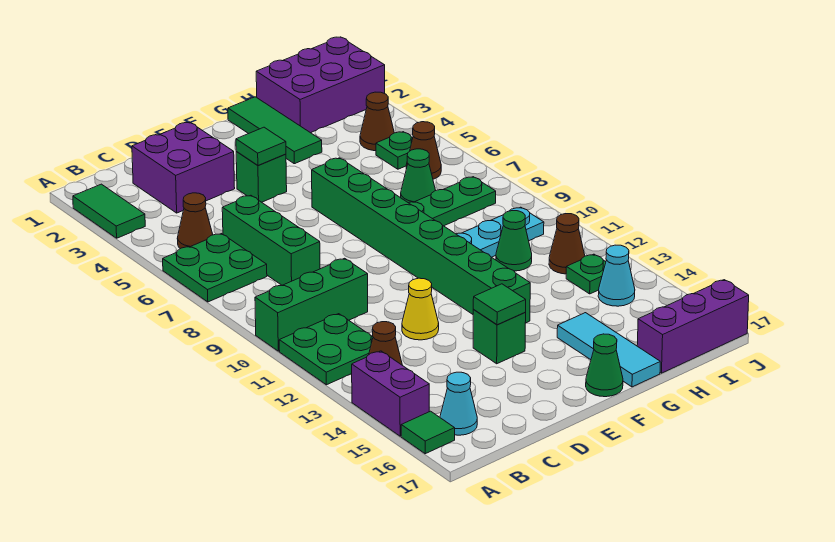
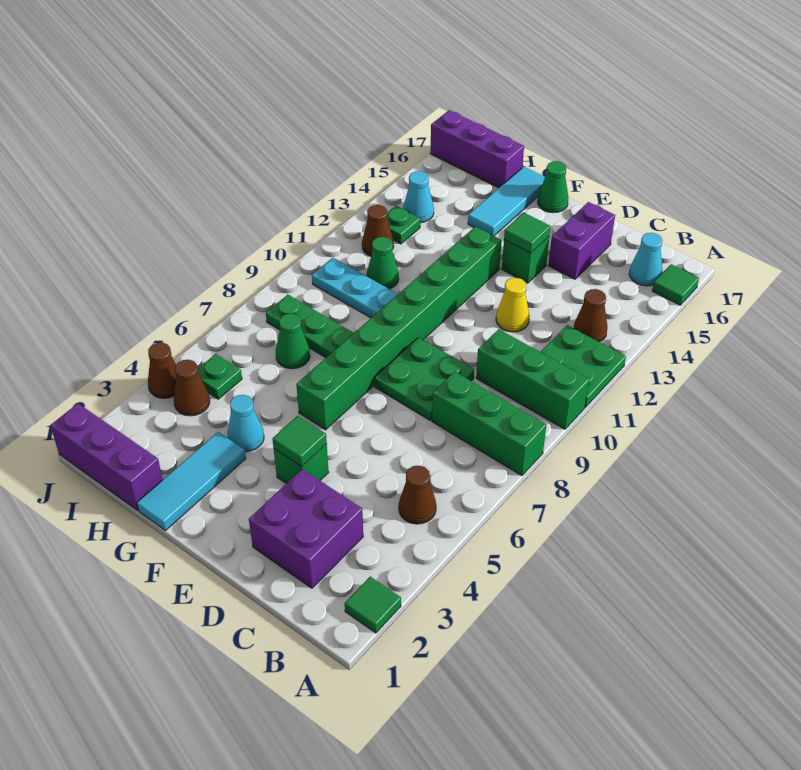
green tile A2:A3 level 1 -> green tile A2 level 1
green plate A6:B7 level 1 -> green plate D8:E9 level 1
purple brick A14:A15 level 1 -> purple brick D15:D16 level 1
green brick C6:C8 level 1 -> green brick A8:C8 level 1
green tile G1:G3 level 1 -> cyan tile G1:G3 level 1
none -> cyan cone G4 level 1
purple brick H1:J2 level 1 -> purple brick H1:J1 level 1
brown cone I6 level 1 -> brown cone J4 level 1

